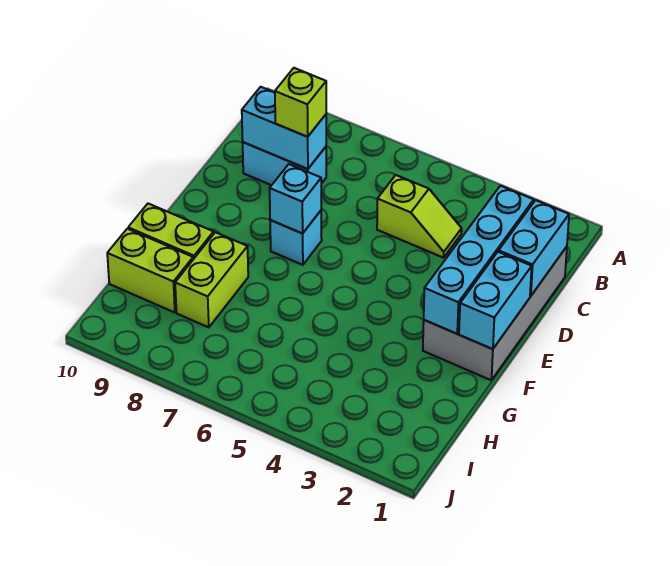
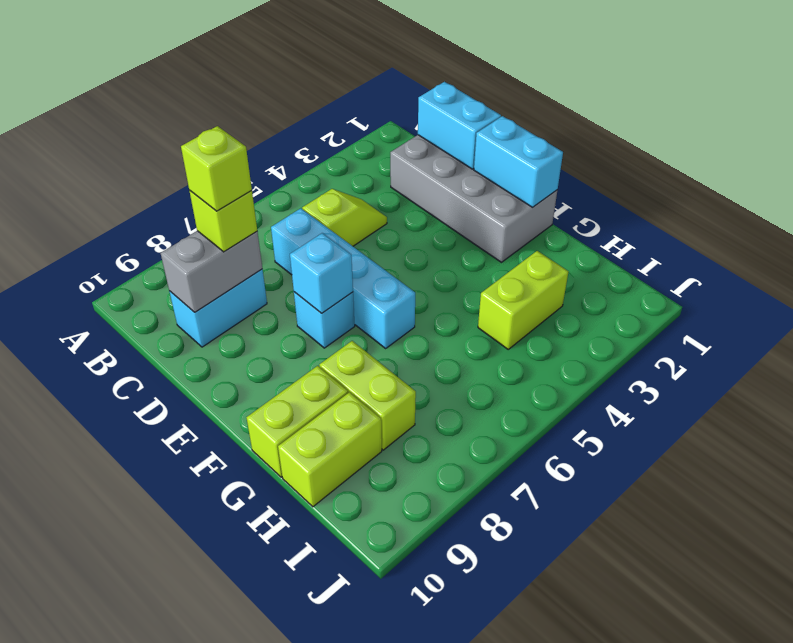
cyan brick C2:F2 level 2 -> cyan brick C6:F6 level 1
cyan brick C8:C9 level 2 -> grey brick C8:C9 level 2
none -> lime brick C8 level 4
none -> lime brick H3:H4 level 1

